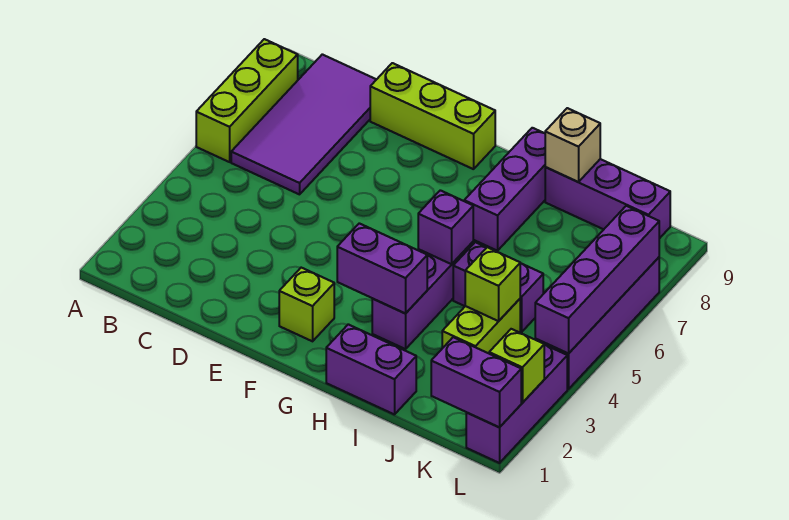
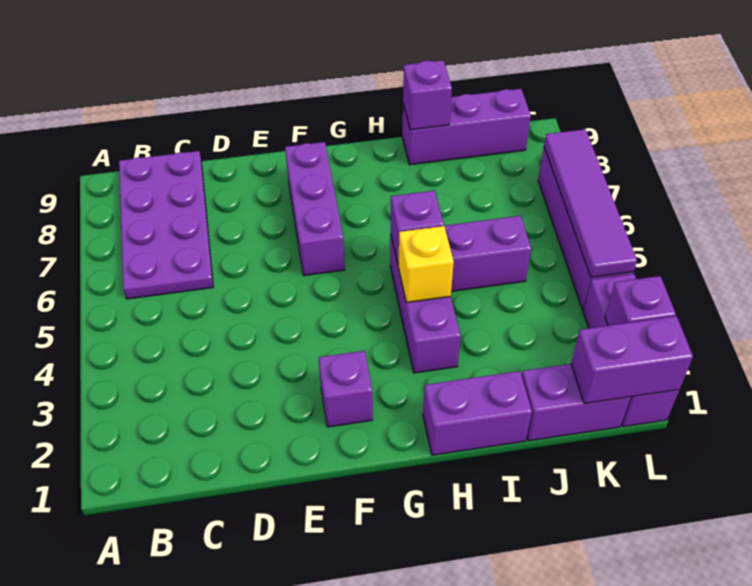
lime brick A6:A8 level 1 -> none
purple tile B6:C9 level 1 -> purple plate B6:C9 level 1
lime brick D9:F9 level 1 -> none
lime brick F2 level 1 -> purple brick F2 level 1
purple brick G3:H3 level 2 -> purple brick J1:K1 level 1
none -> yellow brick H4 level 2
purple brick H7:H9 level 1 -> purple brick F6:F8 level 1
tan brick I9 level 2 -> purple brick I9 level 2
lime brick J3:J4 level 1 -> none
lime brick J4 level 2 -> none
lime brick L2 level 2 -> purple brick L2 level 2
purple brick L4:L7 level 2 -> purple tile L4:L7 level 2

